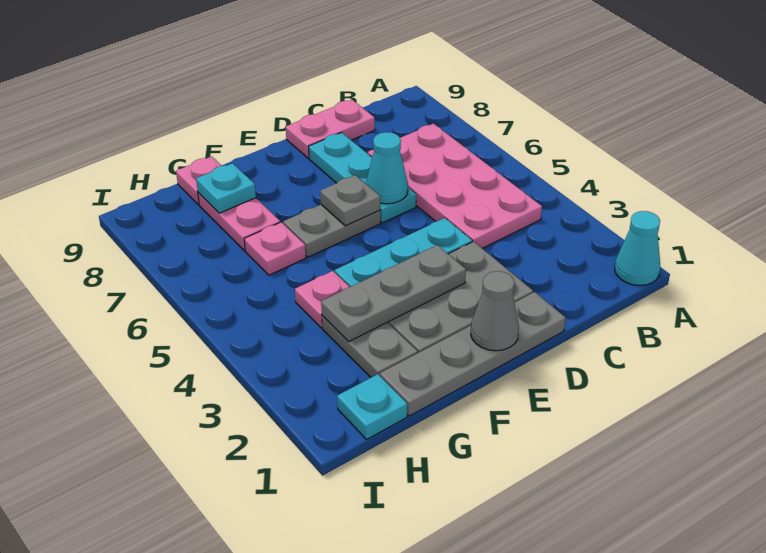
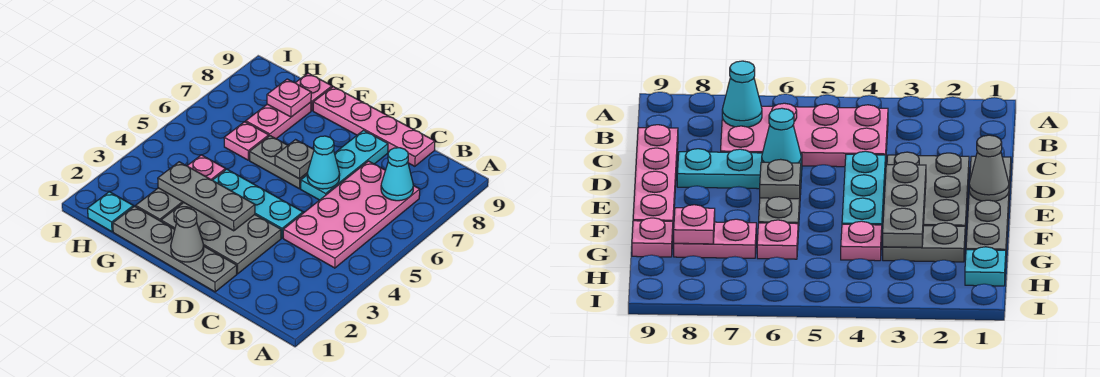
cyan cone A1 level 1 -> cyan cone B7 level 2
pink plate C9:D9 level 1 -> pink plate C9:F9 level 1
cyan plate G8 level 2 -> pink plate G8 level 2

